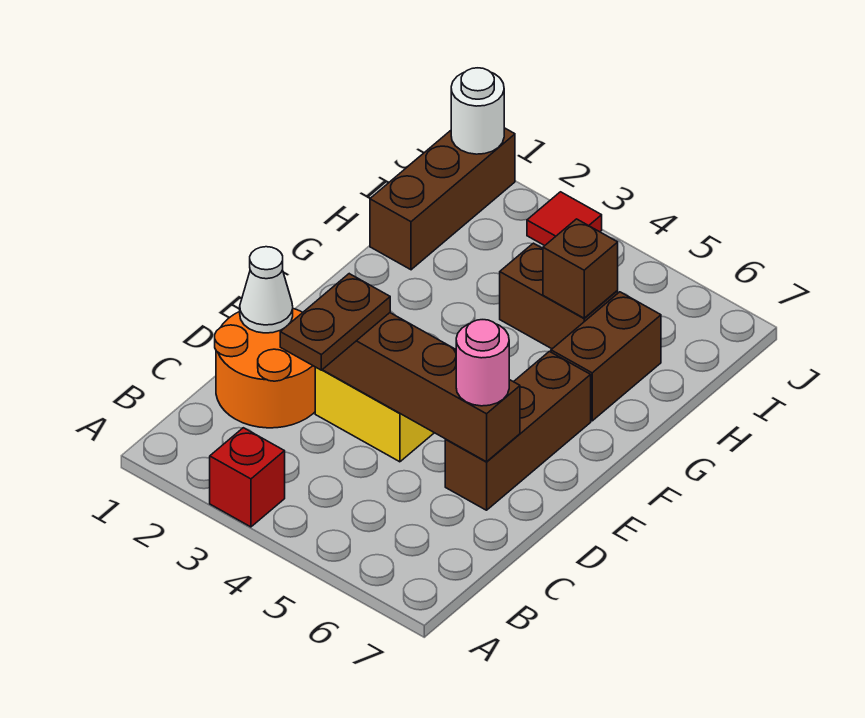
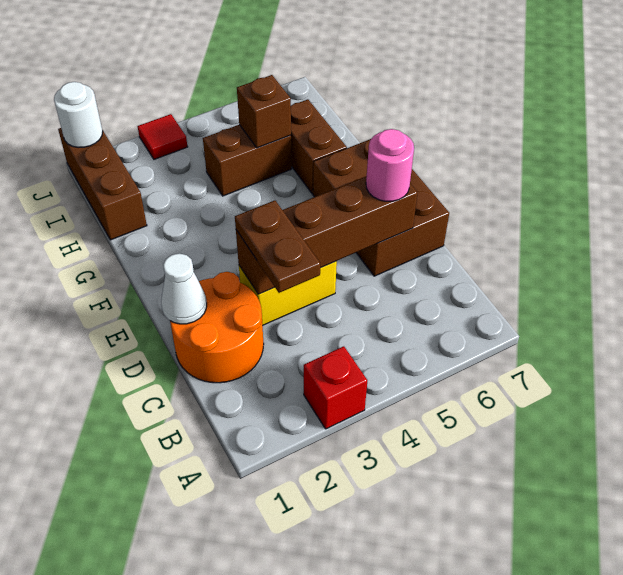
brown brick D6:F6 level 1 -> brown brick D6:F7 level 1

